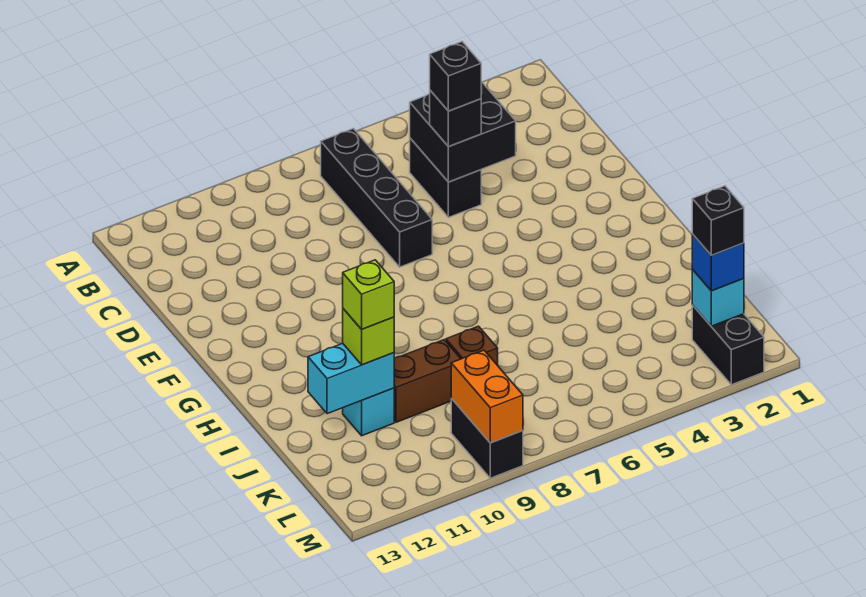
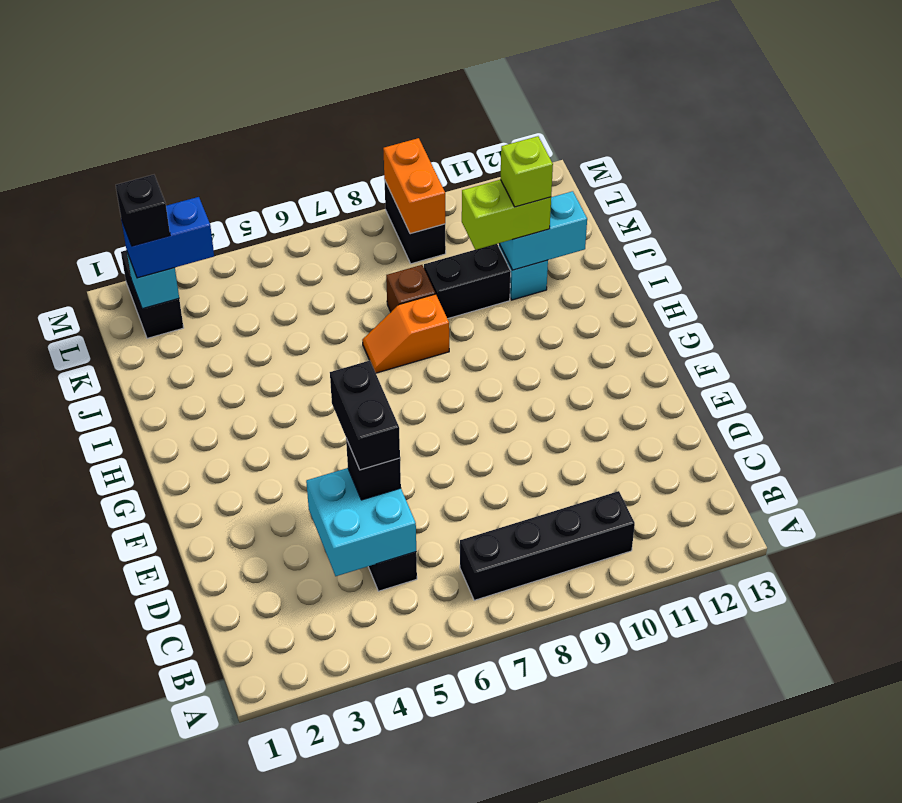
black brick B7:E7 level 1 -> black brick B7:B10 level 1
black brick C4:D5 level 2 -> cyan brick C4:D5 level 2
black brick D5 level 4 -> black brick D5:E5 level 4
none -> orange slope I7:I8 level 1 top 8
brown brick J9:J10 level 1 -> black brick J9:J10 level 1
lime brick J11 level 3 -> lime brick J10:J11 level 3
blue brick L2 level 3 -> blue brick L2:L3 level 3

